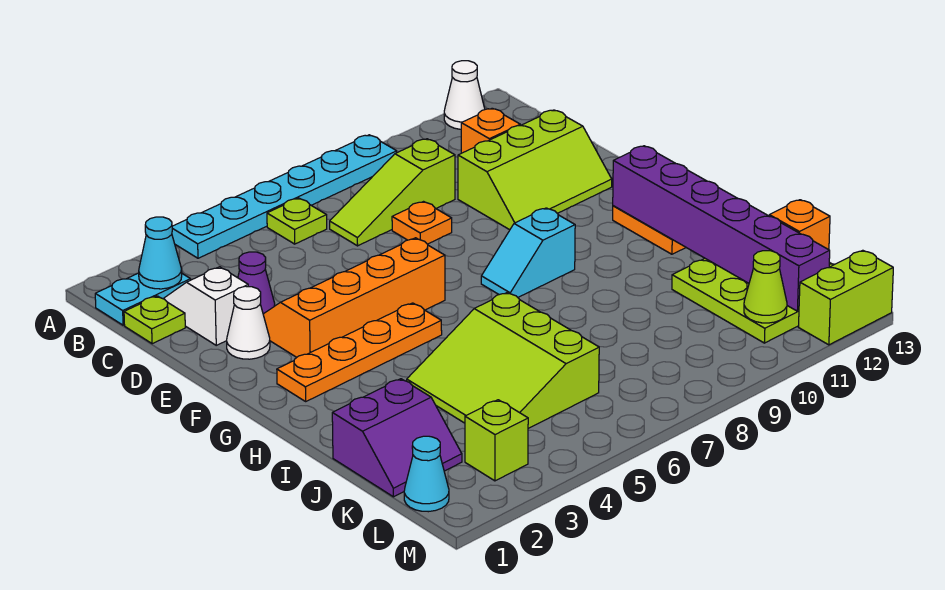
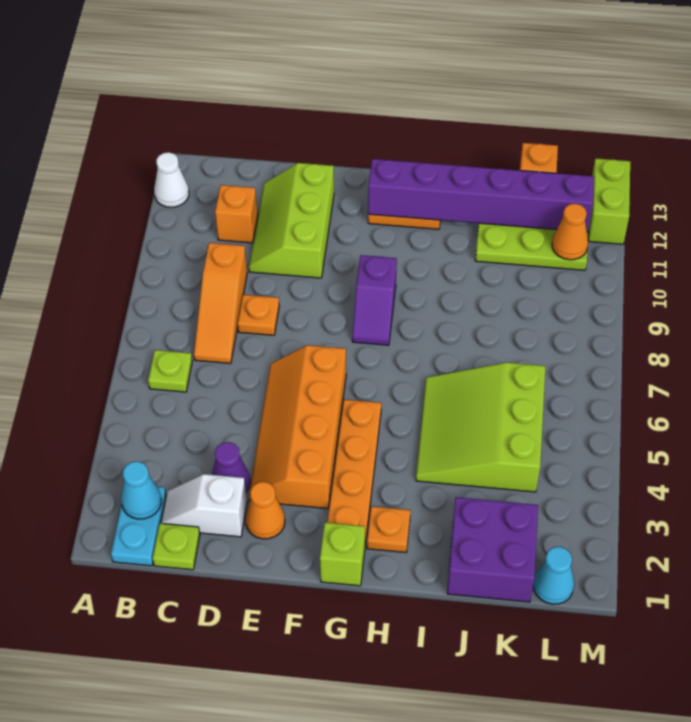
cyan plate A4:A9 level 1 -> none
lime slope C7:C9 level 1 top 9 -> orange slope C7:C9 level 1 top 9
lime slope D10:E12 level 1 top D -> lime slope D10:E12 level 1 top E
white cone E2 level 1 -> orange cone E2 level 1
cyan slope G8:G9 level 1 top 9 -> purple slope G8:G9 level 1 top 9
none -> orange plate H2 level 1
lime slope I4:K6 level 1 top 6 -> lime slope I4:K6 level 1 top K
purple slope J1:K2 level 1 top J -> purple brick J1:K2 level 1
lime brick L3 level 1 -> lime brick G1 level 1
lime cone L11 level 2 -> orange cone L11 level 2

